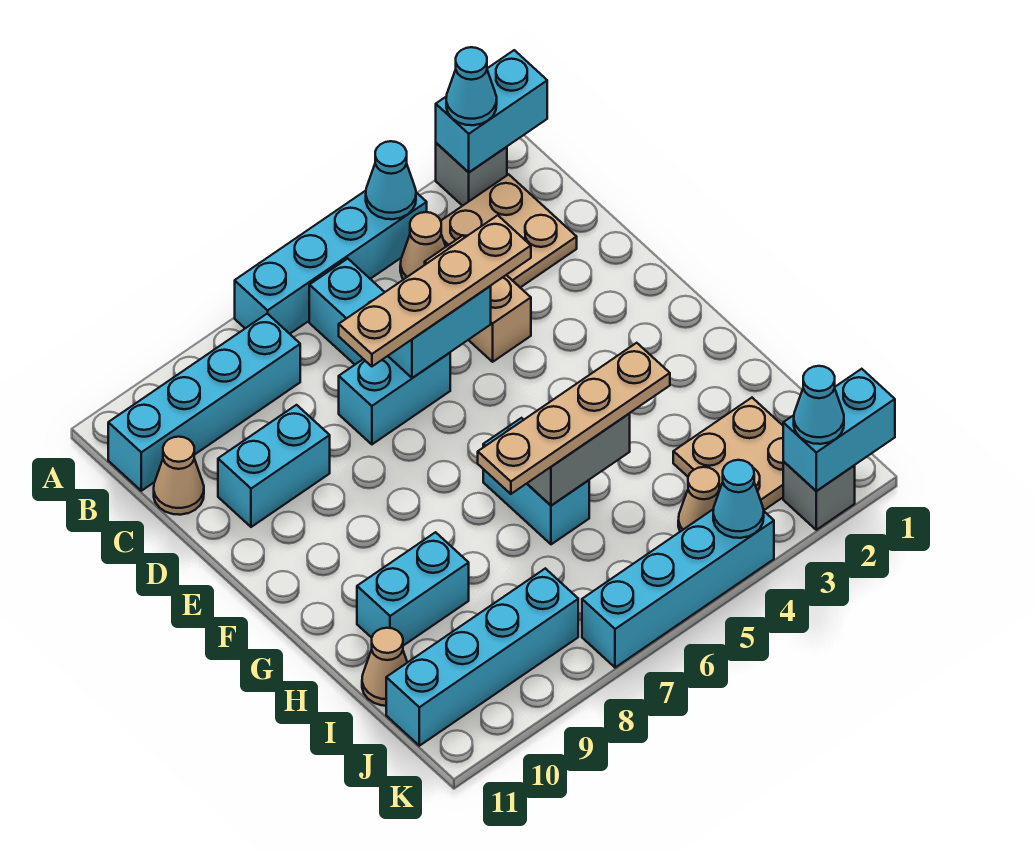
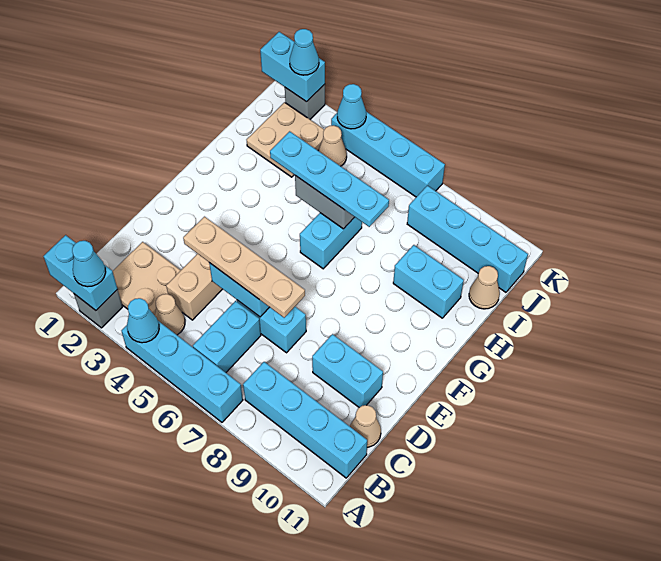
tan plate H4:H7 level 3 -> cyan plate H4:H7 level 3

